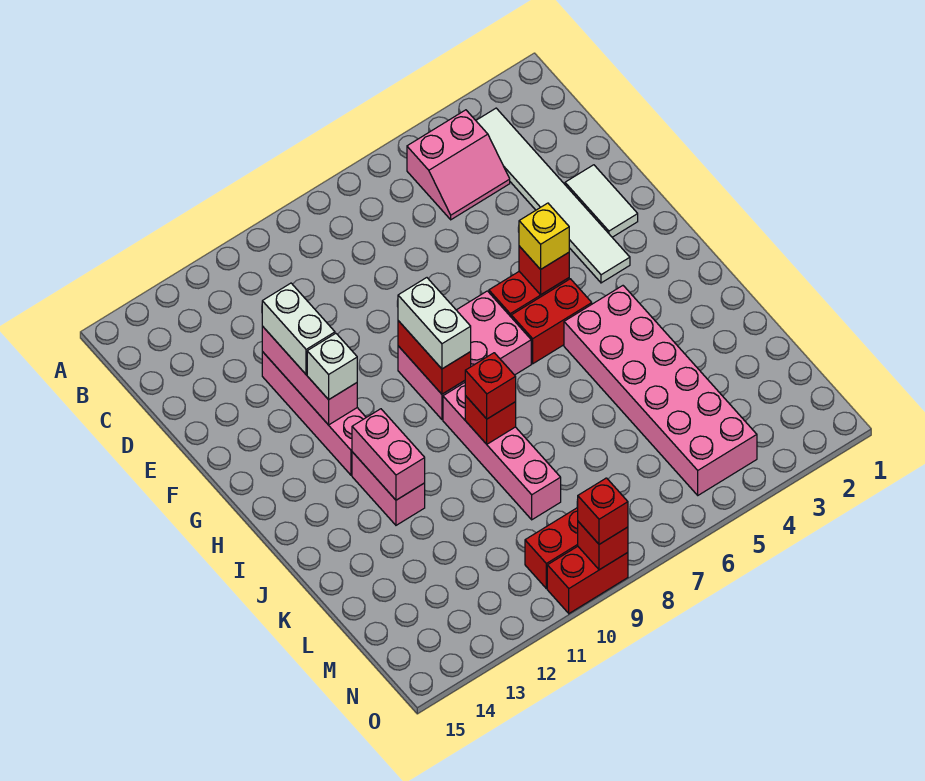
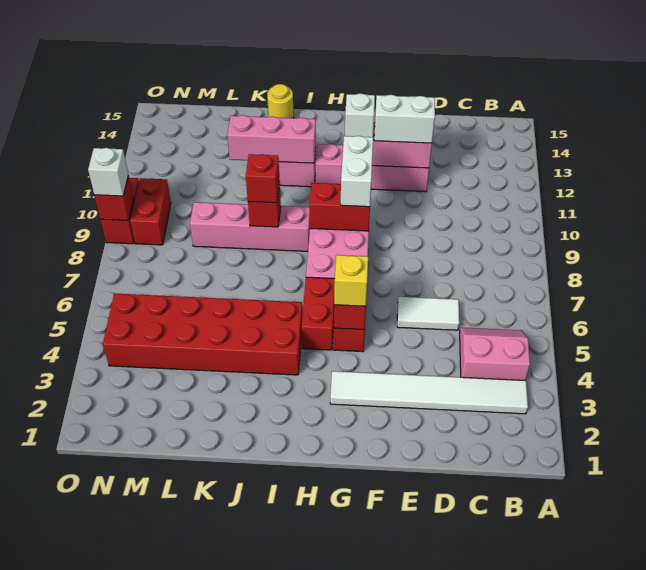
pink slope B4:C5 level 1 top B -> pink slope B4:C5 level 1 top 4
white tile E2:F2 level 1 -> white tile D6:E6 level 1
white brick G9:H9 level 3 -> white brick G9:G10 level 3
pink brick I4:N5 level 1 -> red brick I4:N5 level 1
pink brick I12:J12 level 2 -> pink brick I12:K12 level 2
none -> yellow round brick J15 level 1
red brick O9 level 3 -> white brick O9 level 3

